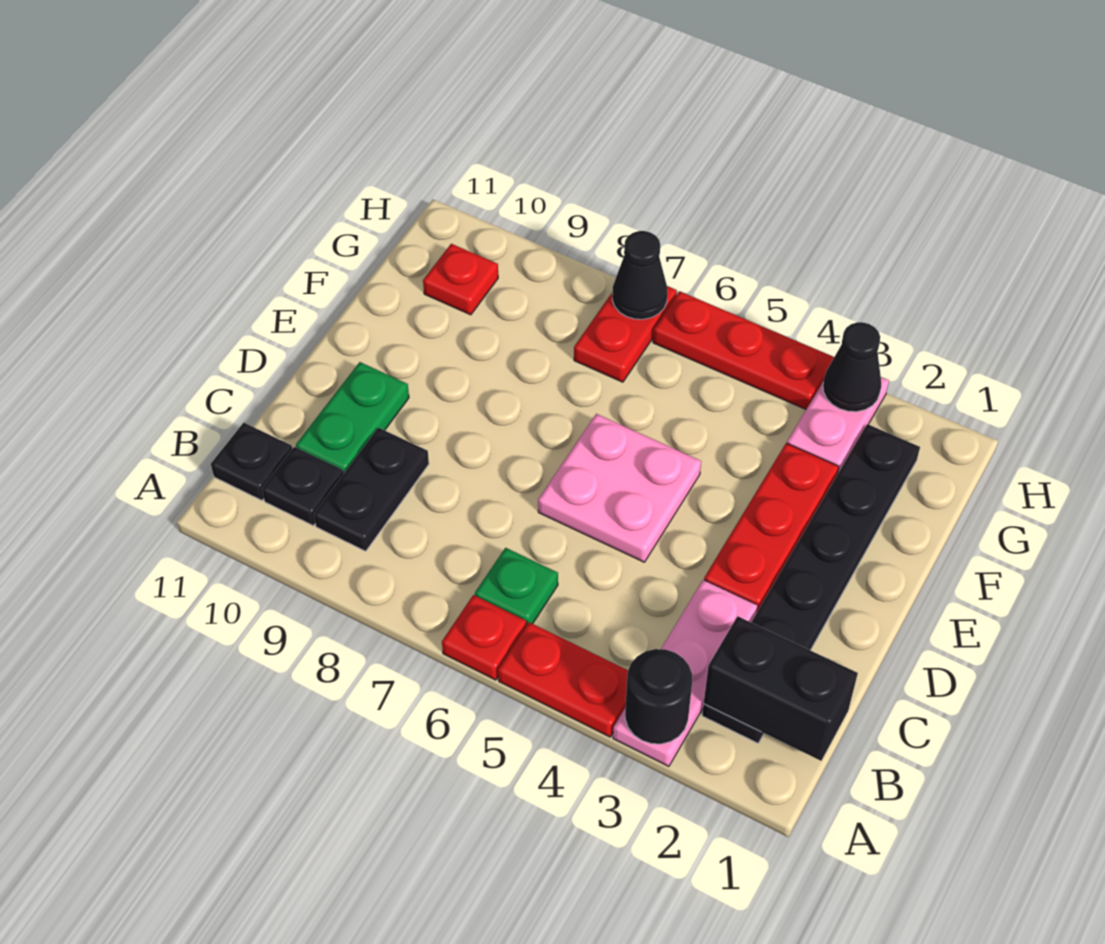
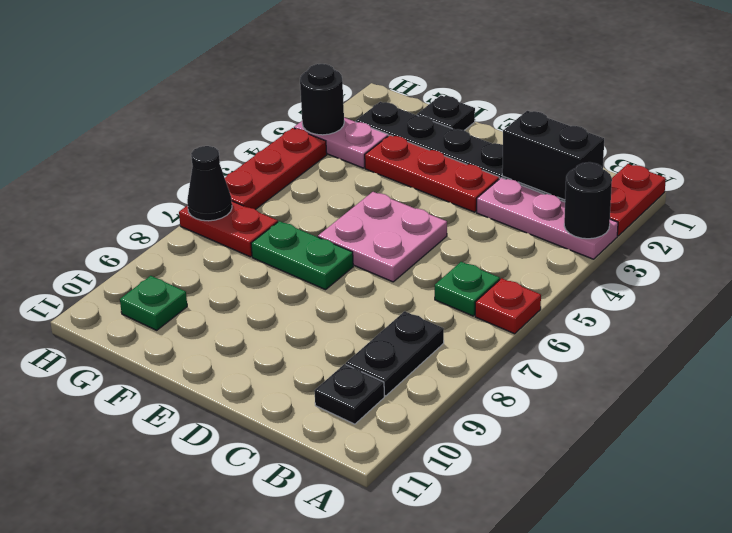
red plate A4:A5 level 1 -> red plate A1:A2 level 1
black brick B1:B2 level 2 -> black brick B2:C2 level 2
black plate B9:C9 level 1 -> black plate B8:B9 level 1
black plate B11 level 1 -> black plate F1 level 1
green plate C10:D10 level 1 -> green plate E7:F7 level 1
red plate G10 level 1 -> green plate G10 level 1
black cone H3 level 2 -> black round brick H3 level 2

